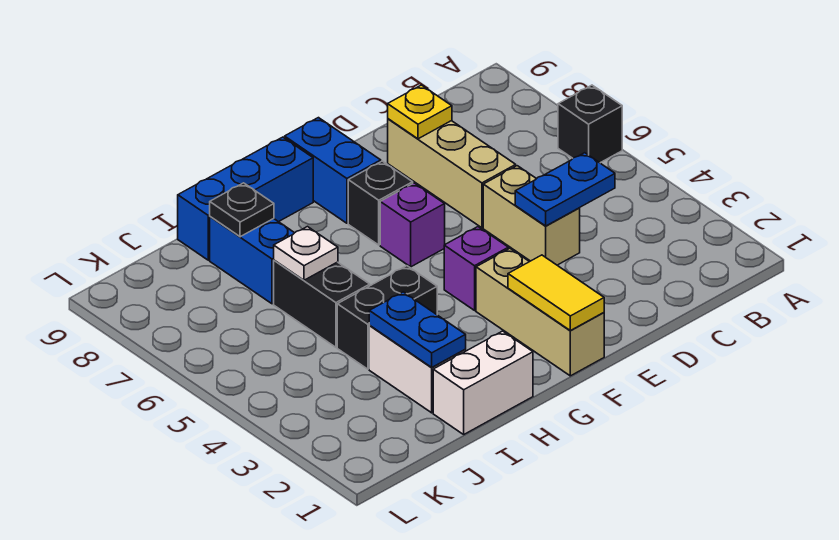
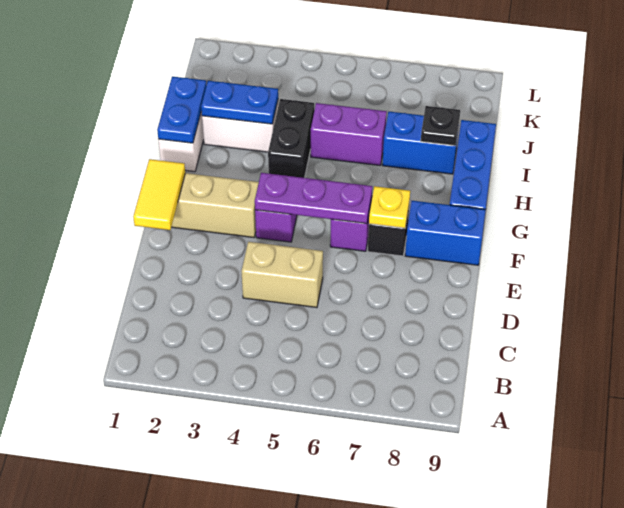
black brick A6 level 1 -> none
blue plate C4:D4 level 2 -> blue plate H1:I1 level 2
tan brick D6:D8 level 1 -> none
yellow plate D8 level 2 -> yellow plate F7 level 2
yellow tile F1:F2 level 2 -> yellow tile E1:F1 level 2
none -> purple plate F4:F6 level 2
black brick I5:I6 level 1 -> purple brick I5:I6 level 1
white plate I6 level 2 -> none

